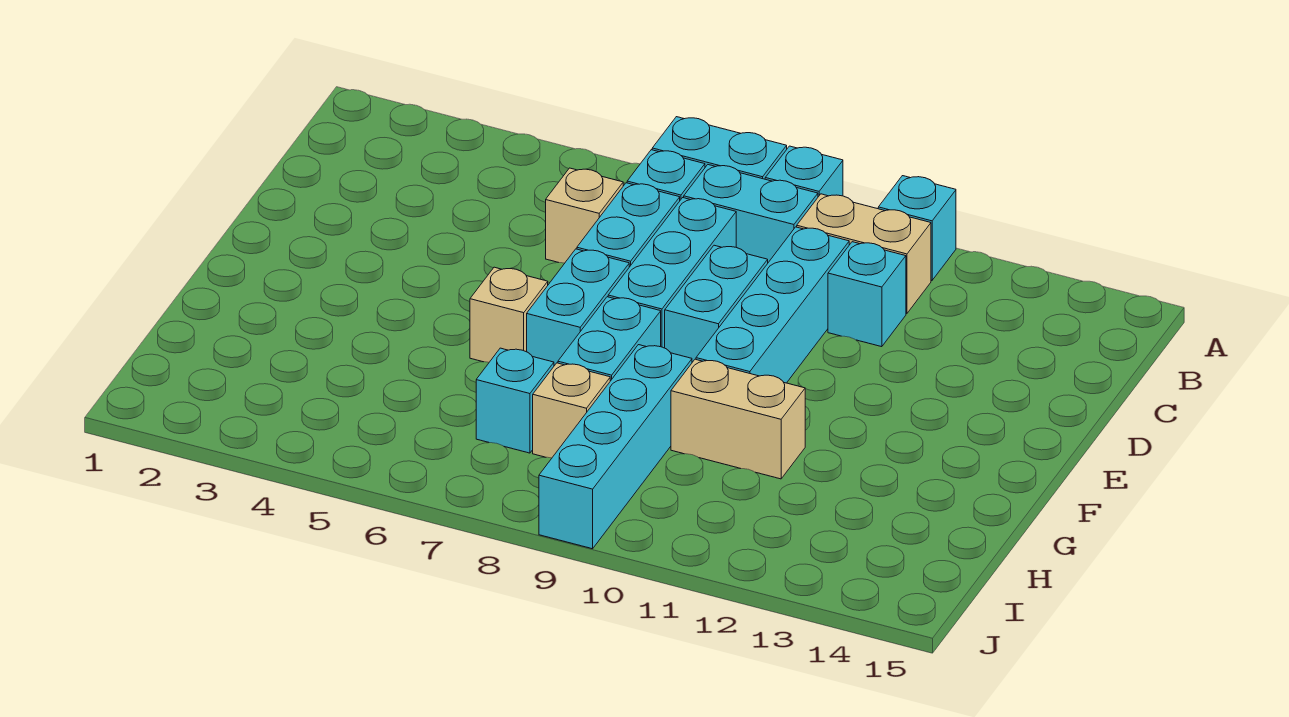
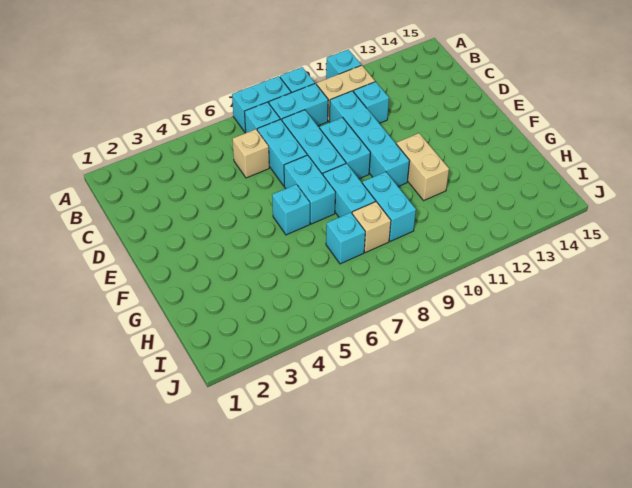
tan brick F6 level 1 -> cyan brick F6 level 1
cyan brick G9:J9 level 1 -> cyan brick G9:H9 level 1
tan brick G10:G11 level 1 -> tan brick F11:G11 level 1

